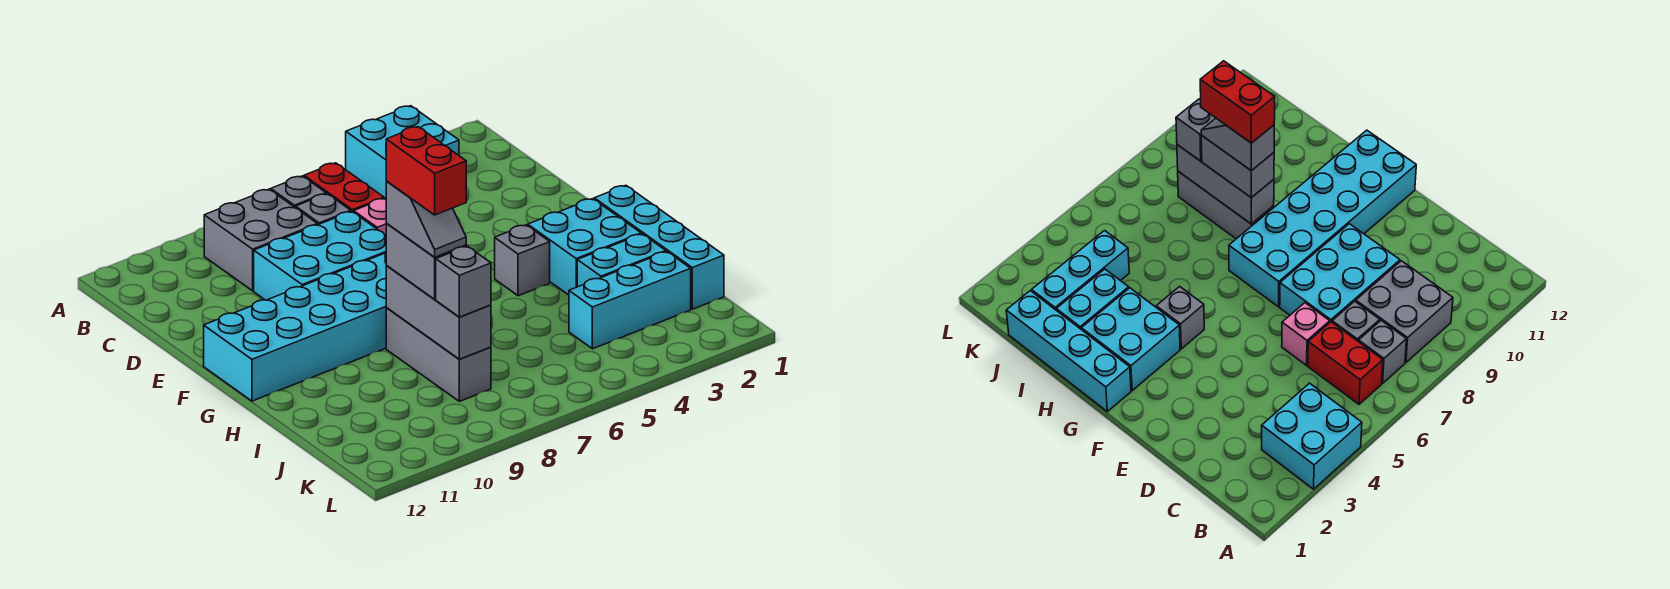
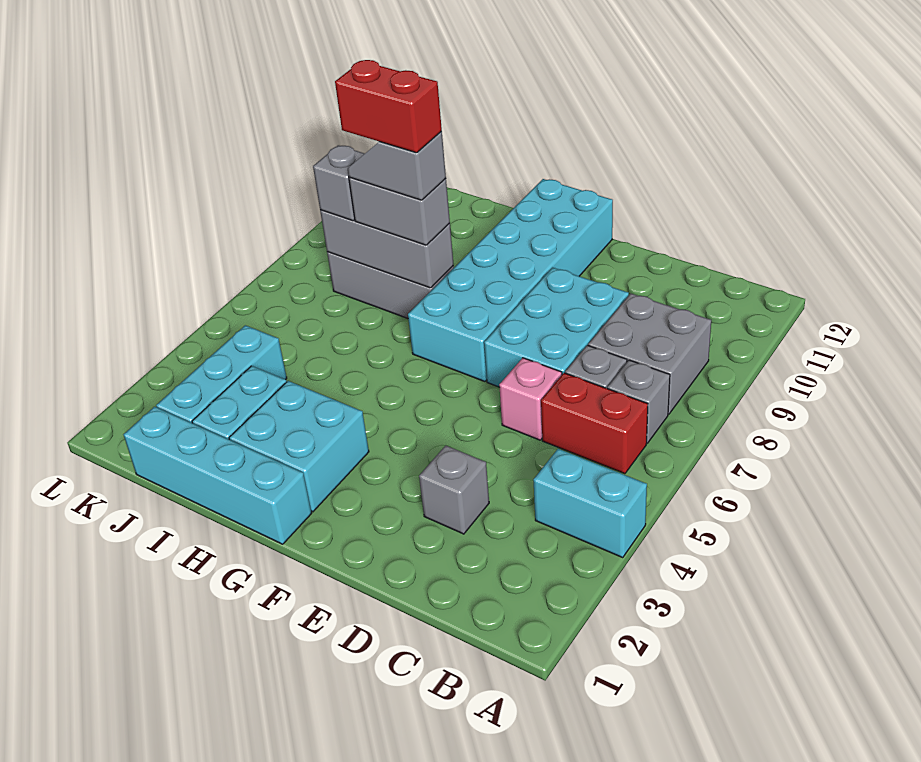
cyan brick A3:B4 level 1 -> cyan brick A4:B4 level 1
grey brick G4 level 1 -> grey brick D3 level 1

